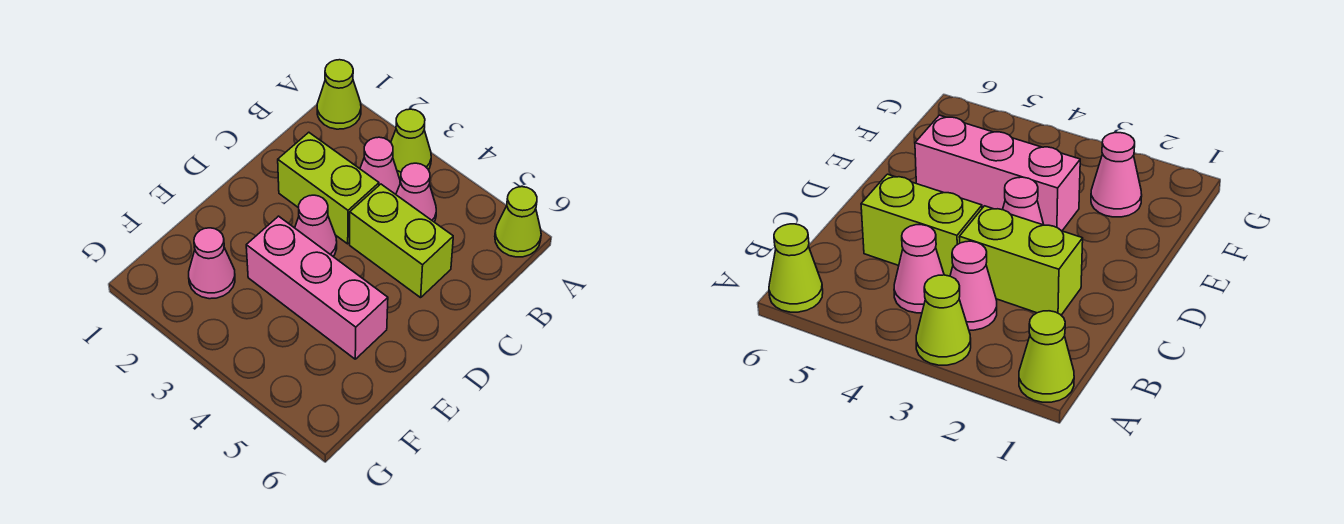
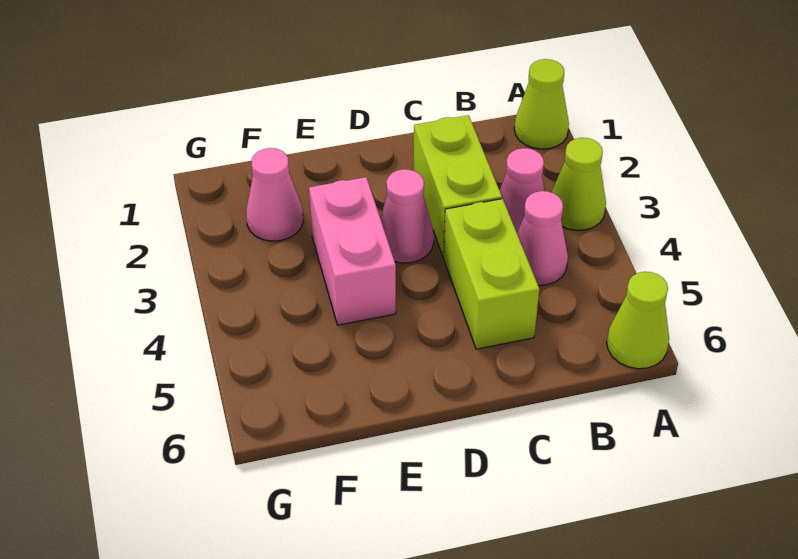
pink brick E3:E5 level 1 -> pink brick E3:E4 level 1

